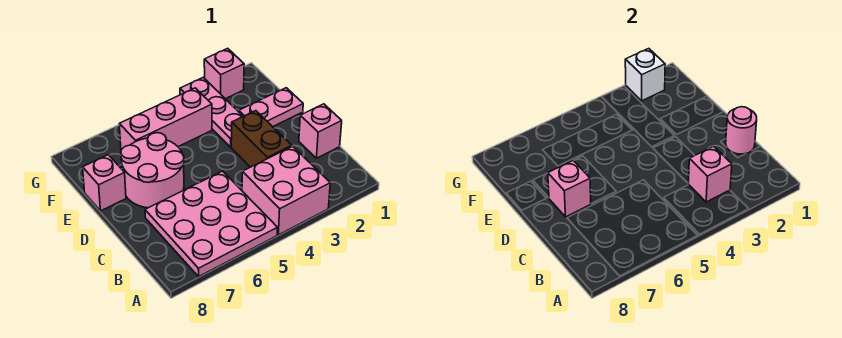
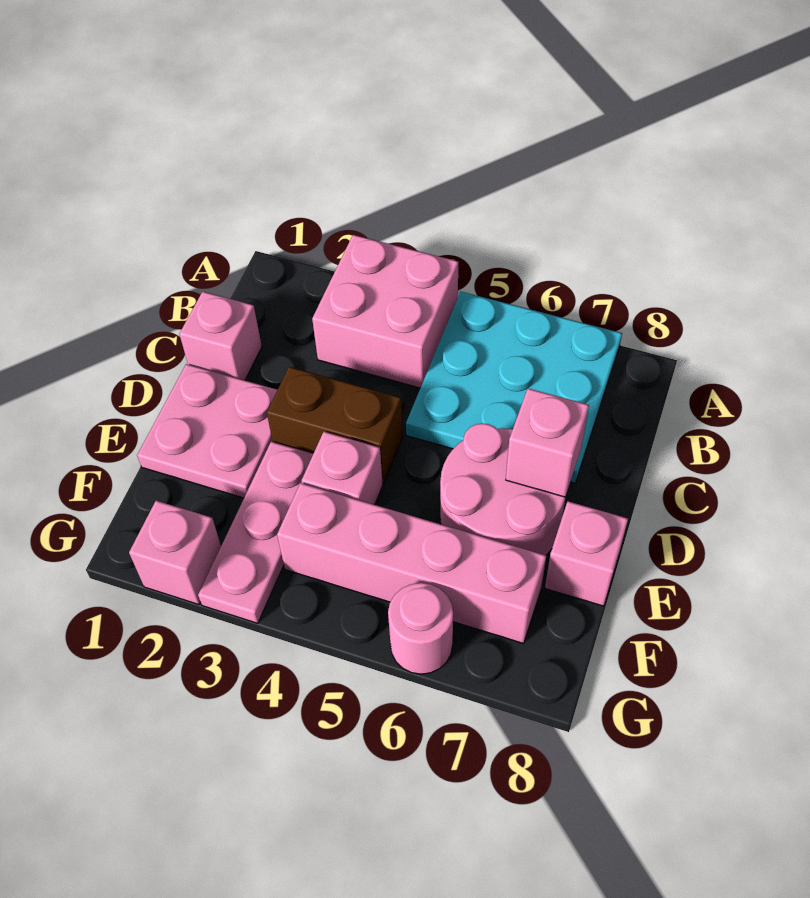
pink plate A5:C7 level 1 -> cyan plate A5:C7 level 1
pink brick B3 level 2 -> pink brick E4 level 1
pink round brick C1 level 2 -> pink round brick G6 level 1
brown brick C3:D3 level 1 -> brown brick D3:D4 level 1
pink plate E1:E2 level 1 -> pink plate D1:E2 level 1
pink brick F4:F6 level 1 -> pink brick F4:F7 level 1
white brick G2 level 2 -> none

